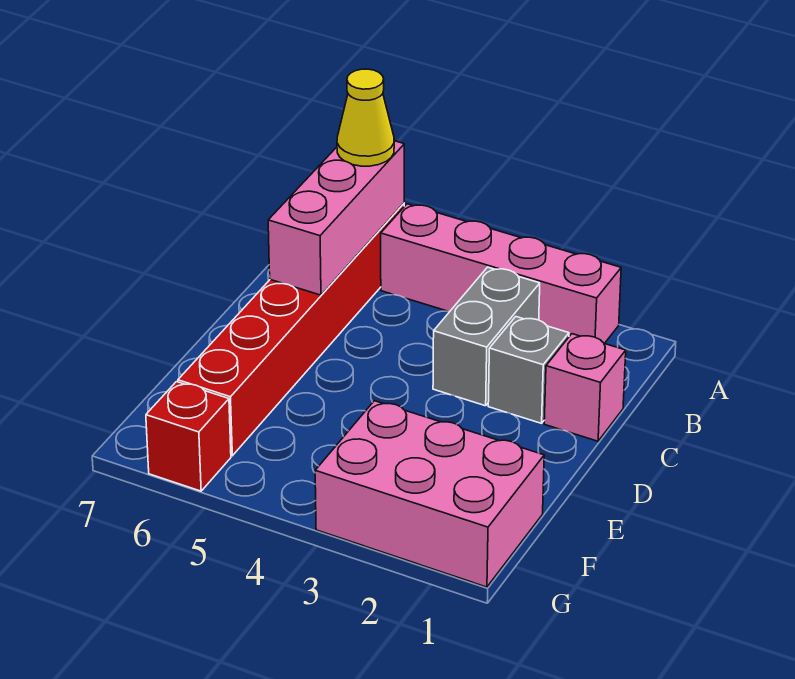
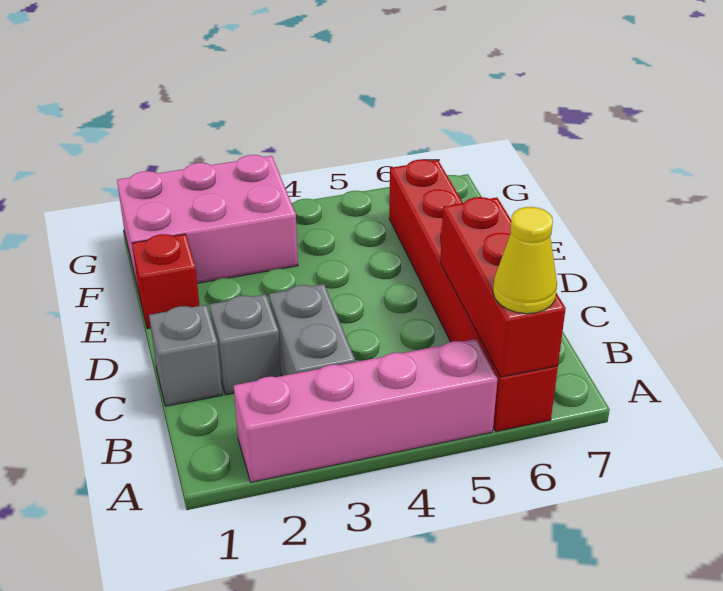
pink brick A6:C6 level 2 -> red brick A6:C6 level 2
pink brick C1 level 1 -> grey brick C1 level 1
red brick G6 level 1 -> red brick E1 level 1

